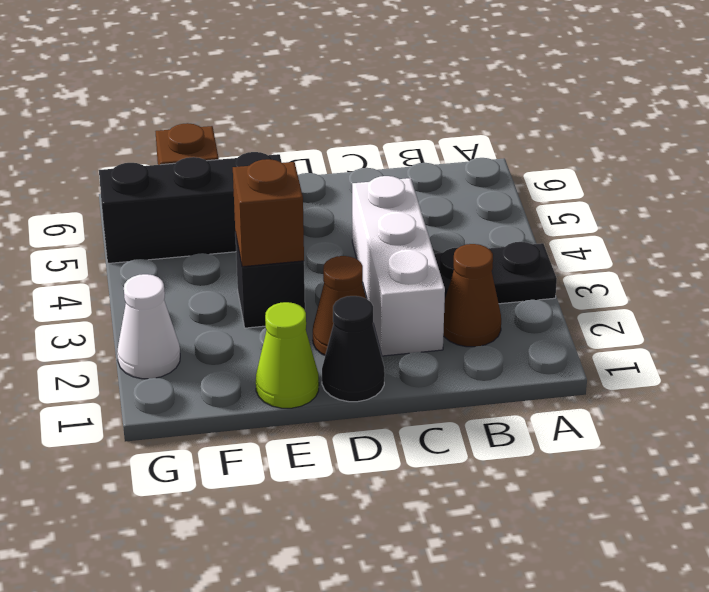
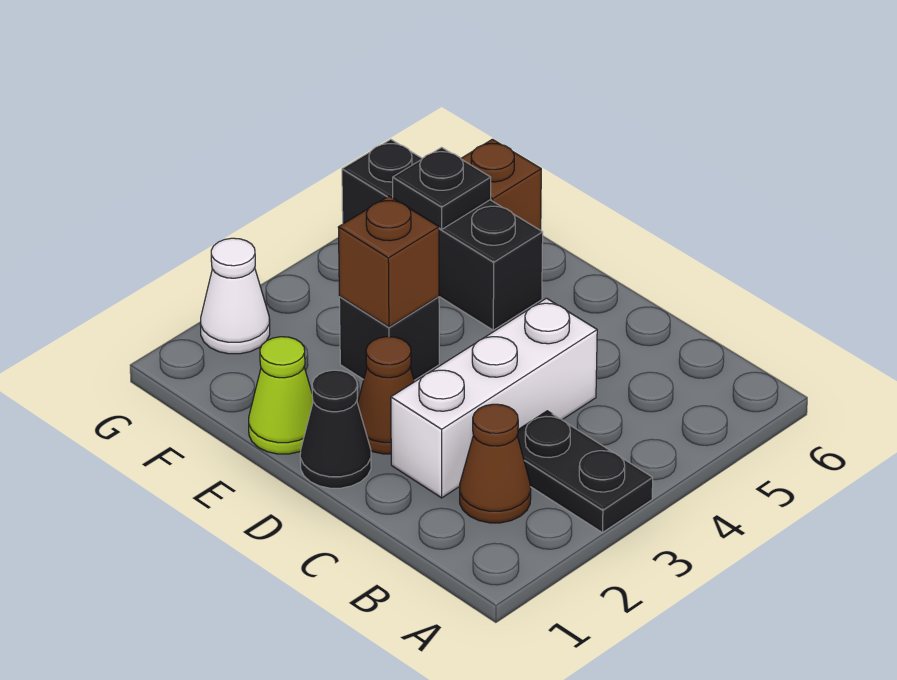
none -> black plate F5 level 2

